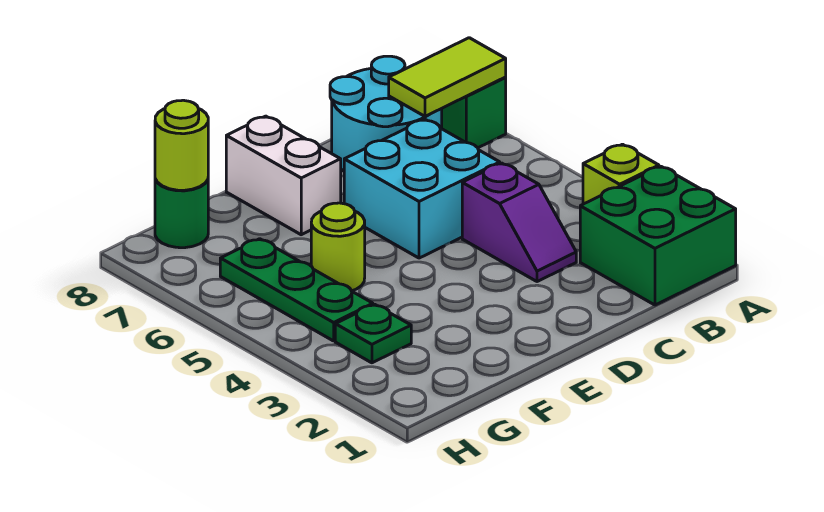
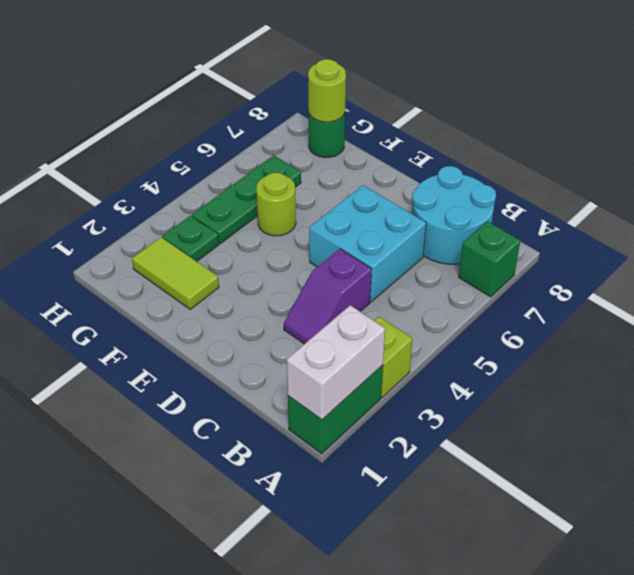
green brick A1:B2 level 1 -> green brick A1:A2 level 1
lime tile A7:B7 level 2 -> lime tile F2:G2 level 1
white brick E7:E8 level 1 -> white brick A1:A2 level 2

